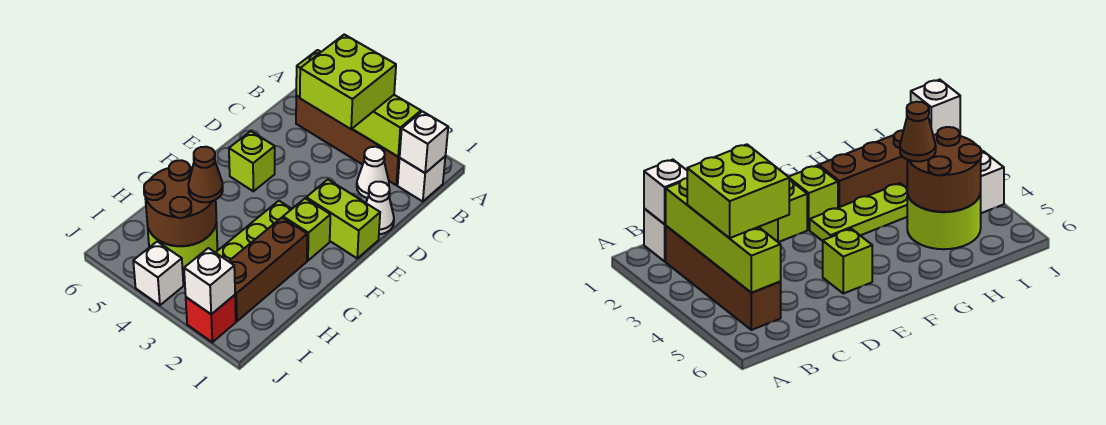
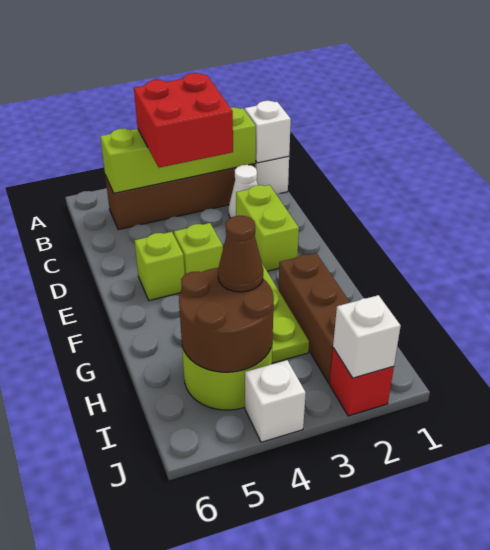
lime brick B3:C4 level 3 -> red brick B3:C4 level 3
white cone D1 level 1 -> none
lime brick E1:E2 level 1 -> lime brick D2:E2 level 1
lime brick F2 level 1 -> lime brick E4 level 1

